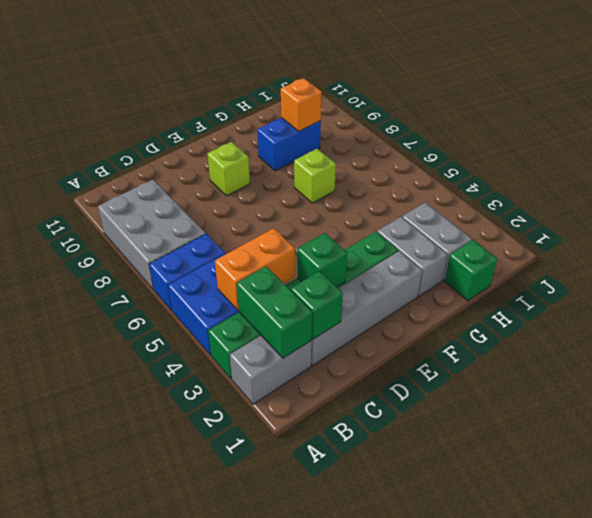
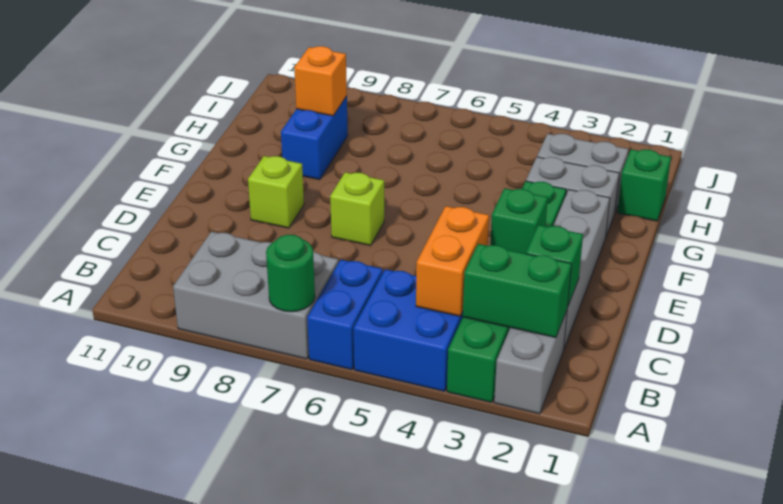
none -> green round brick A7 level 2
lime brick G7 level 1 -> lime brick E7 level 1

